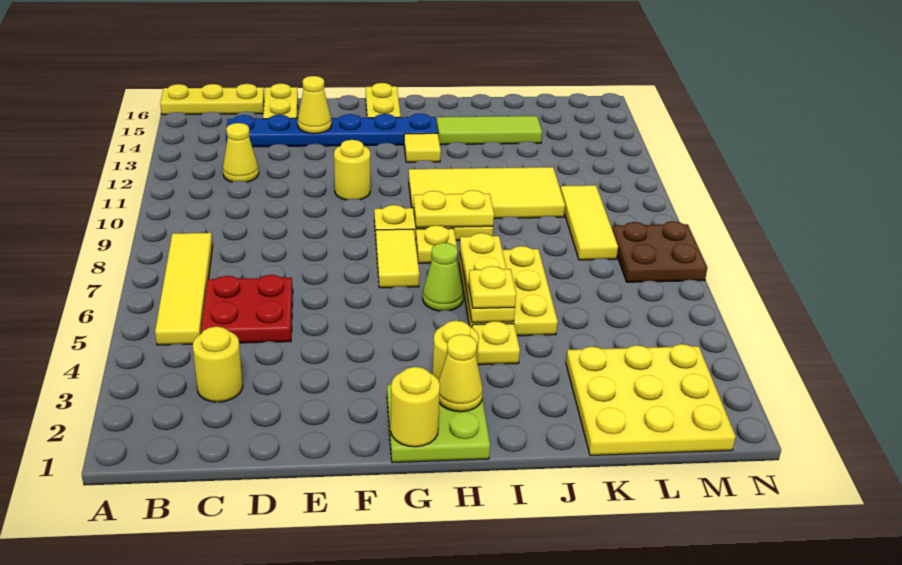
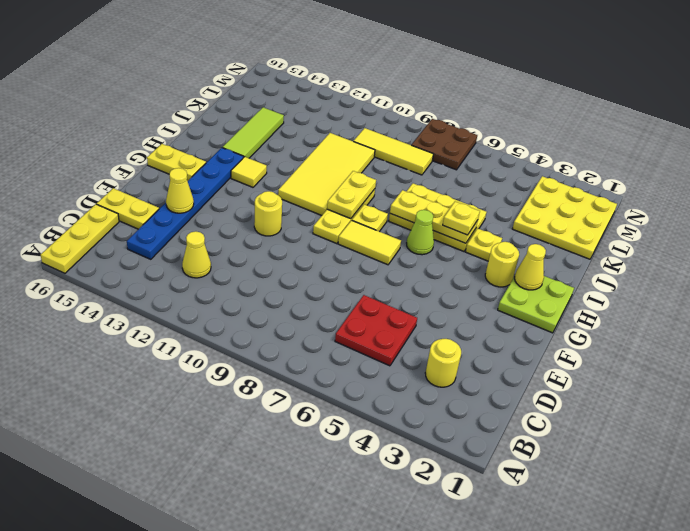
yellow tile B5:B8 level 1 -> none
yellow round brick G1 level 2 -> none

